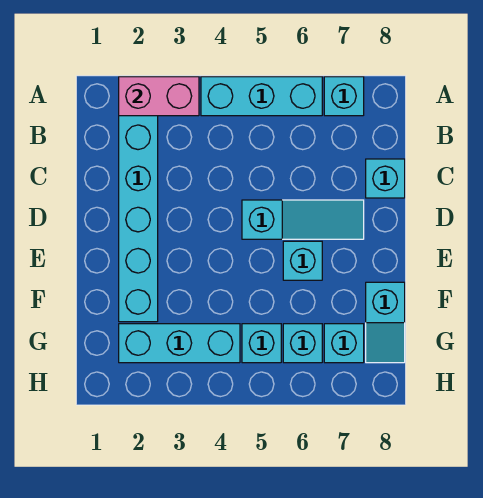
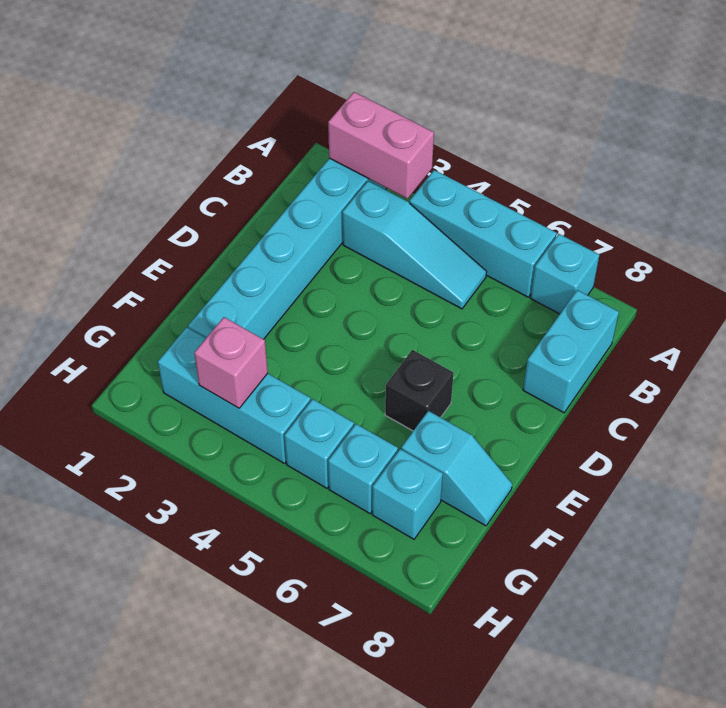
cyan brick C8 level 1 -> cyan brick B8:C8 level 1
cyan slope D5:D7 level 1 top 5 -> cyan slope B3:B5 level 1 top 3
cyan brick E6 level 1 -> black brick E6 level 1
cyan slope F8:G8 level 1 top F -> cyan slope F7:F8 level 1 top 7
none -> pink brick G3 level 2

